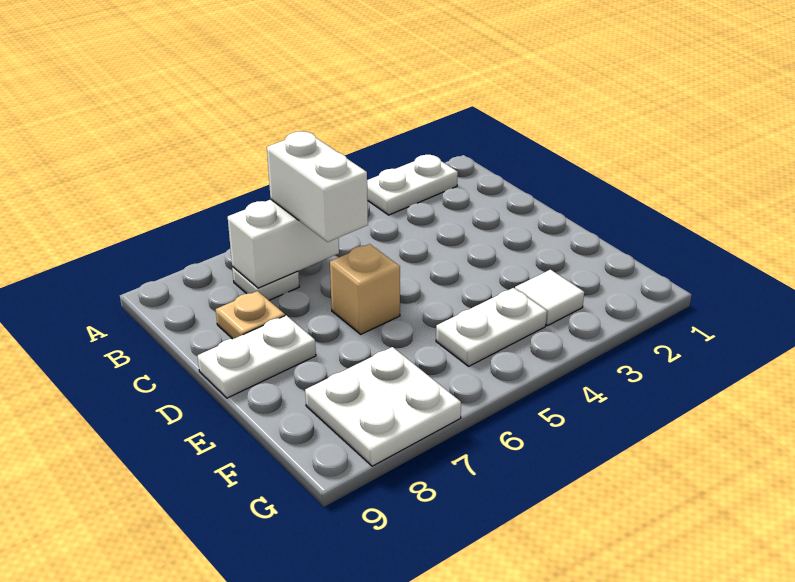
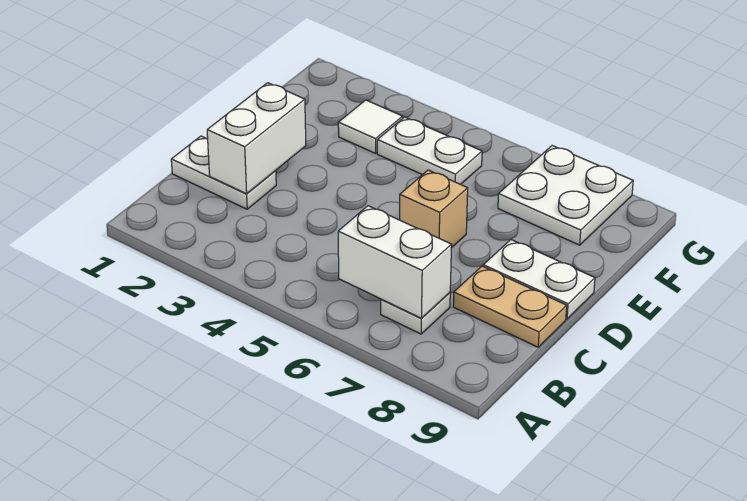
white plate A2:A3 level 1 -> white plate C1:C2 level 1
white brick B6:C6 level 3 -> white brick C2:D2 level 2
tan plate C8 level 1 -> tan plate C8:C9 level 1

